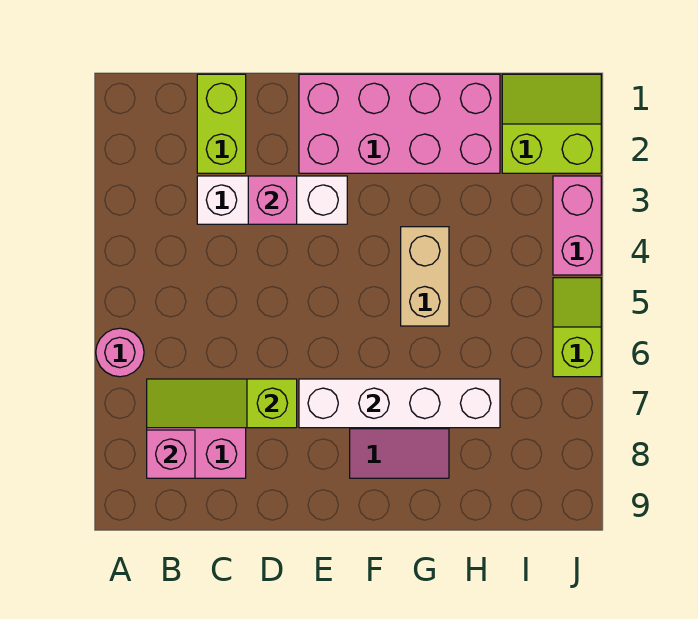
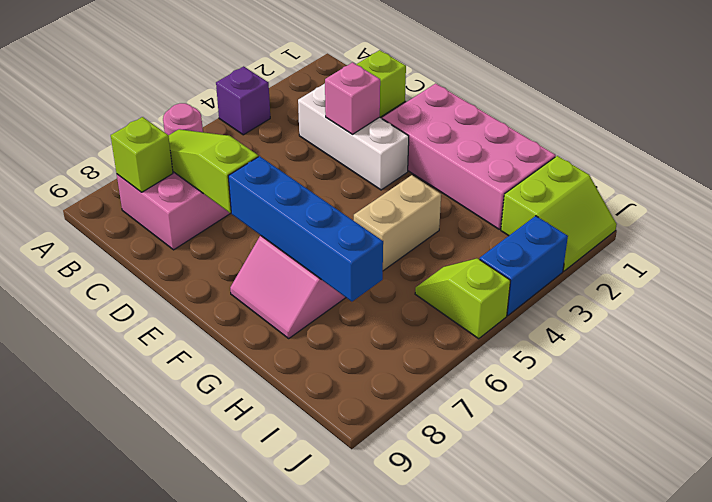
none -> purple brick A4 level 1
pink brick B8 level 2 -> lime brick B8 level 2
white brick E7:H7 level 2 -> blue brick E7:H7 level 2
lime slope I1:J2 level 1 top 2 -> lime slope I1:J2 level 1 top I
pink brick J3:J4 level 1 -> blue brick J3:J4 level 1
lime slope J5:J6 level 1 top 6 -> lime slope I5:J5 level 1 top J

